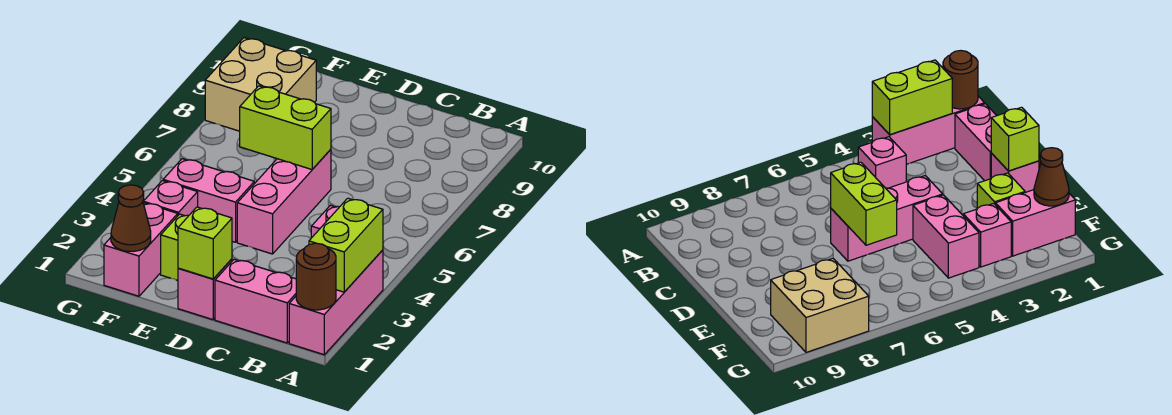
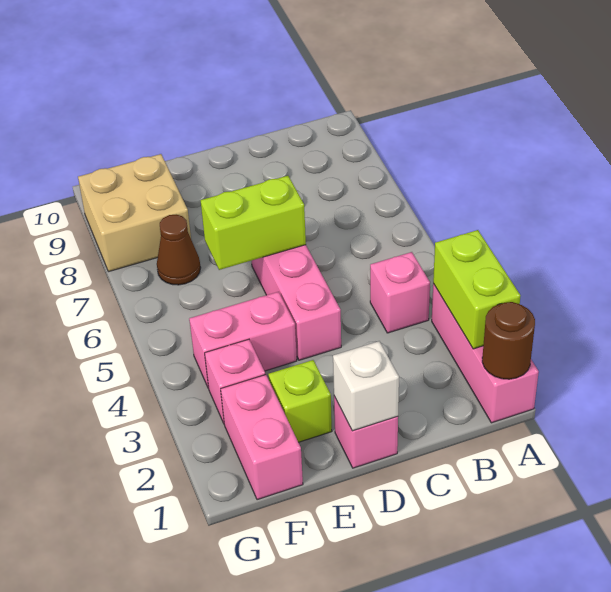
pink brick B1:C1 level 1 -> none
lime brick D1 level 2 -> white brick D1 level 2
brown cone F1 level 2 -> brown cone F7 level 1

